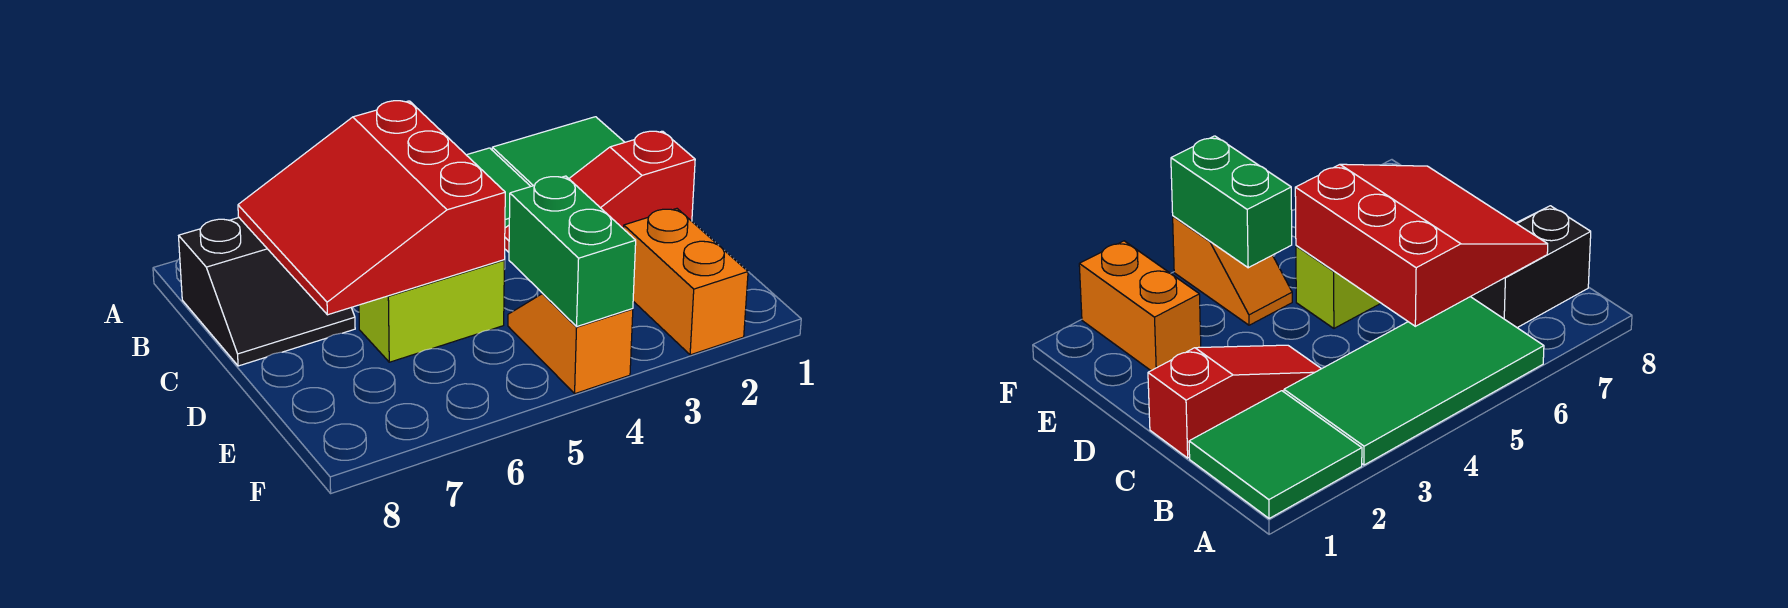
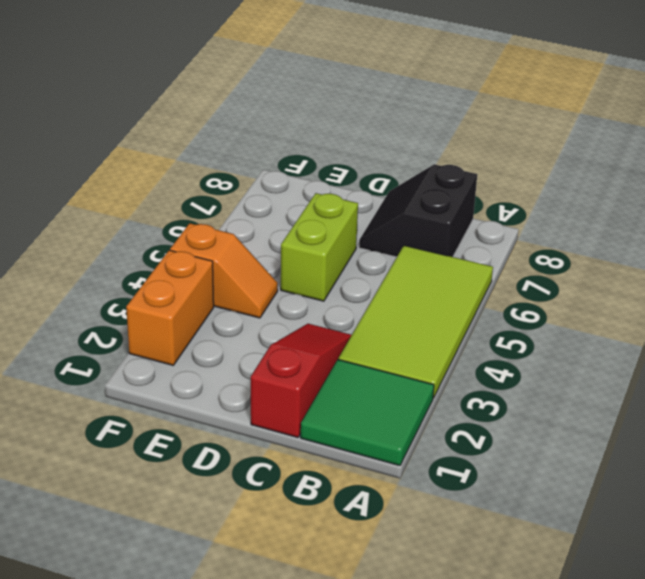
green tile A3:B6 level 1 -> lime tile A3:B6 level 1
red slope B5:D7 level 2 top 5 -> none
orange brick E2:F2 level 1 -> orange brick F2:F3 level 1
green brick E4:F4 level 2 -> none

